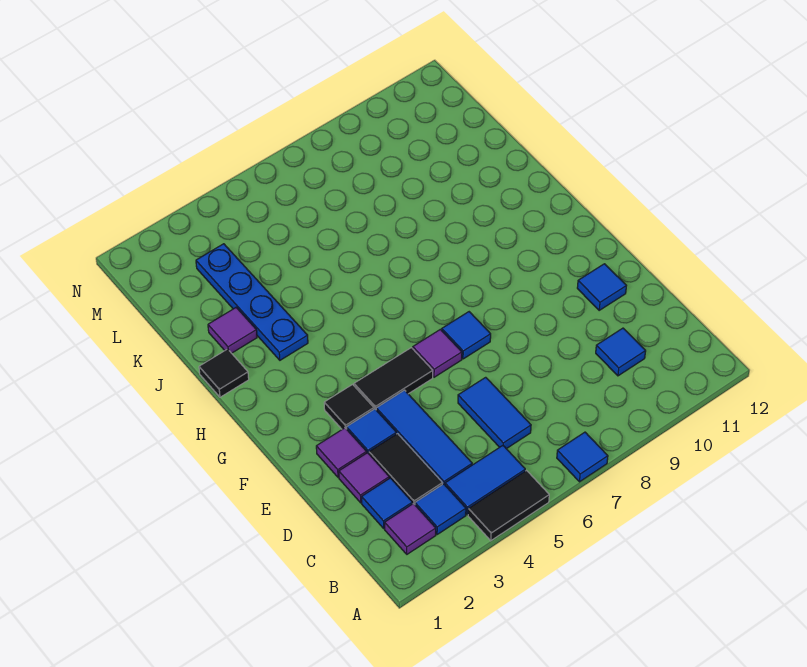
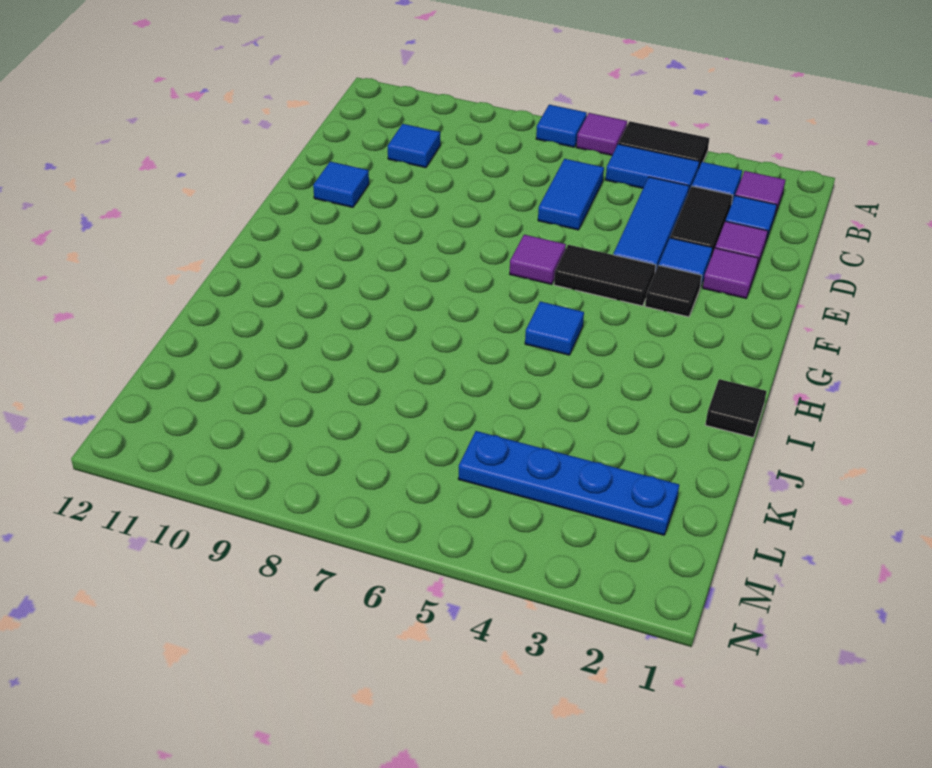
blue tile F7 level 1 -> blue tile H5 level 1
blue plate I3:L3 level 1 -> blue plate L2:L5 level 1
purple tile J2 level 1 -> purple tile A6 level 1

